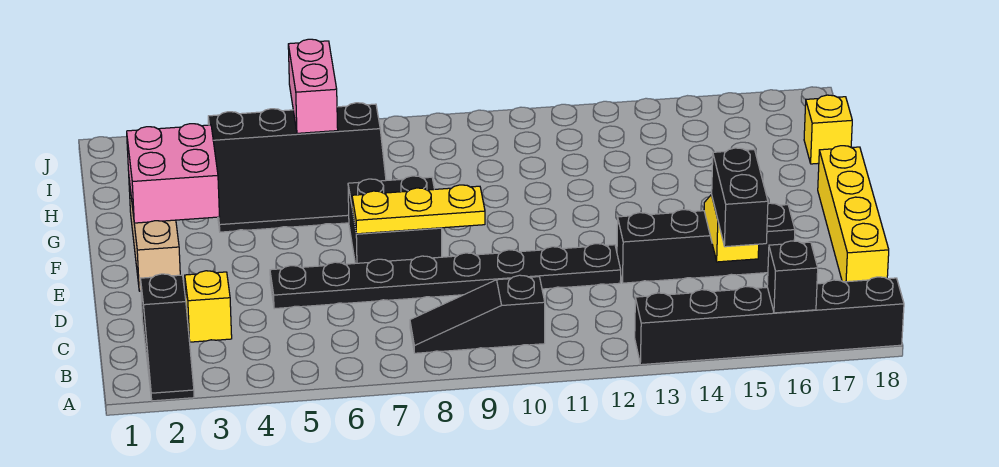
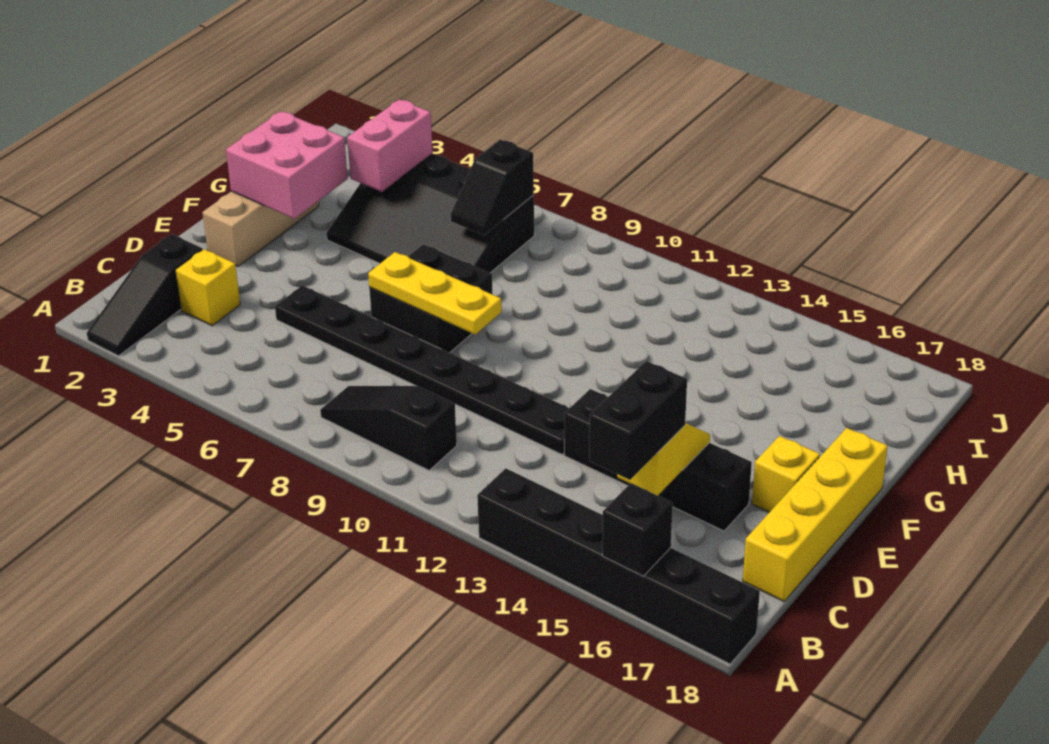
none -> black slope H7:I7 level 2 top I
yellow brick H18 level 1 -> yellow brick E17 level 1
pink brick I6:J6 level 2 -> pink brick H4:I4 level 2

